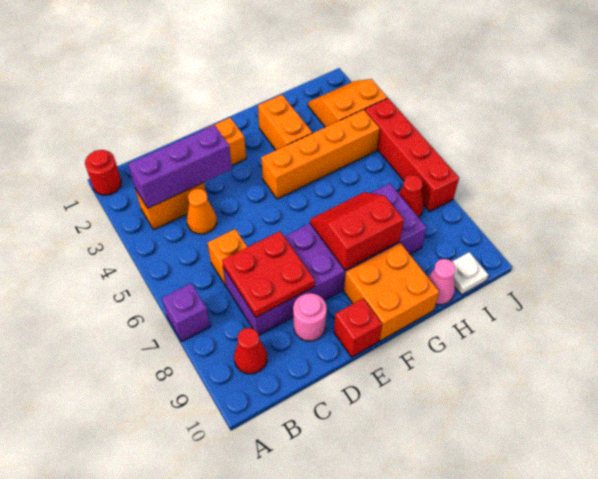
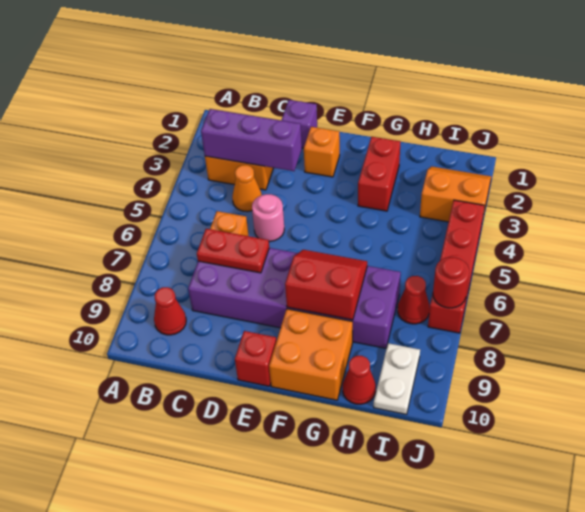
red round brick A1 level 1 -> red round brick J7 level 2
purple brick A7 level 1 -> purple brick D1 level 1
red plate C7:D8 level 2 -> red plate C7:D7 level 2
pink round brick D9 level 1 -> pink round brick D5 level 1
orange brick F4:I4 level 1 -> none
orange brick G2:G3 level 1 -> red brick G2:G3 level 1
pink cone H10 level 1 -> red cone H10 level 1
white plate I10 level 1 -> white plate I9:I10 level 1

